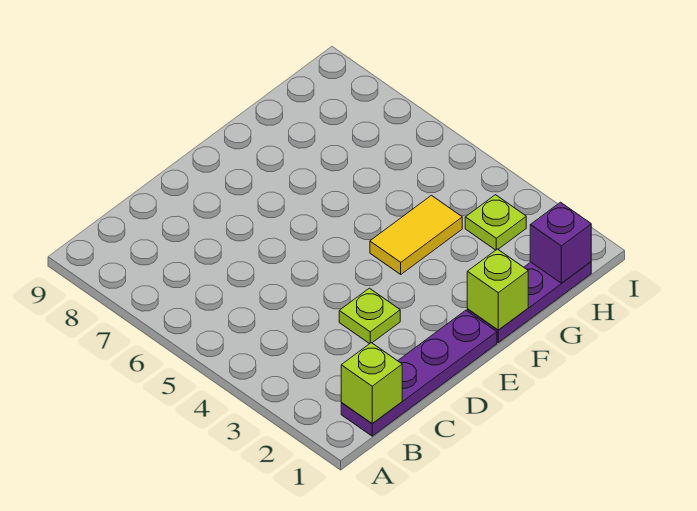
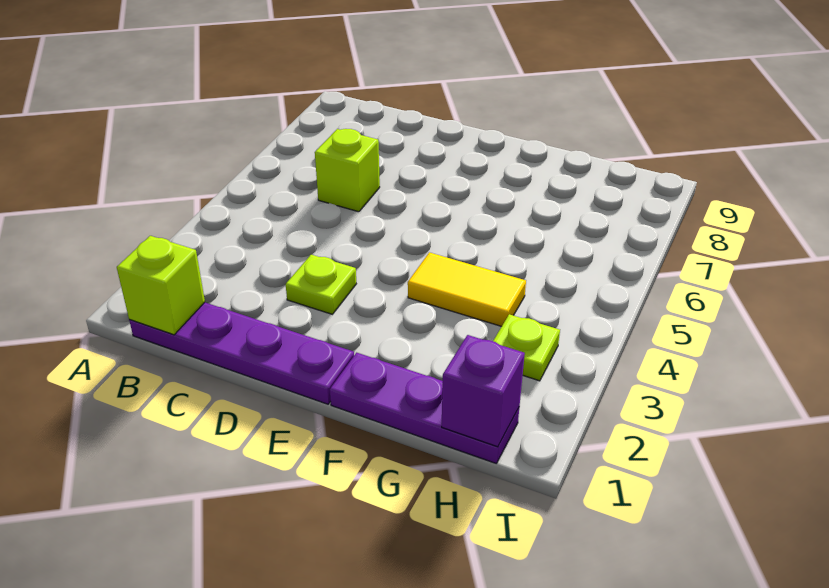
lime brick F1 level 2 -> lime brick C6 level 1

